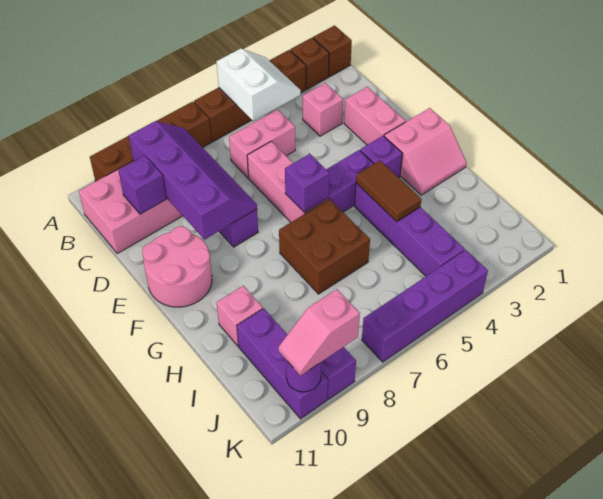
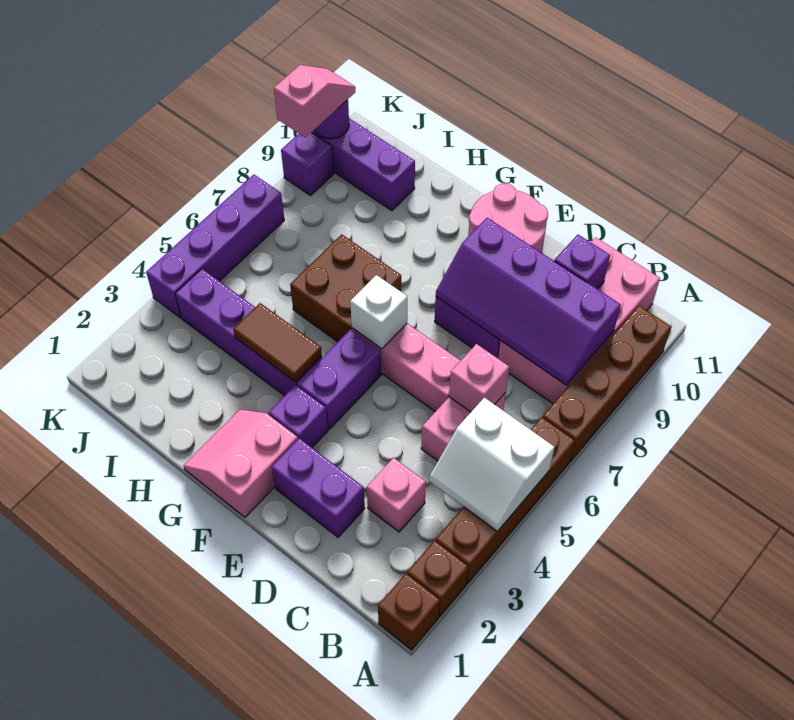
pink brick D2:E2 level 1 -> purple brick D2:E2 level 1
purple brick F6 level 2 -> white brick F6 level 2
pink brick H10 level 1 -> pink brick C6 level 2

